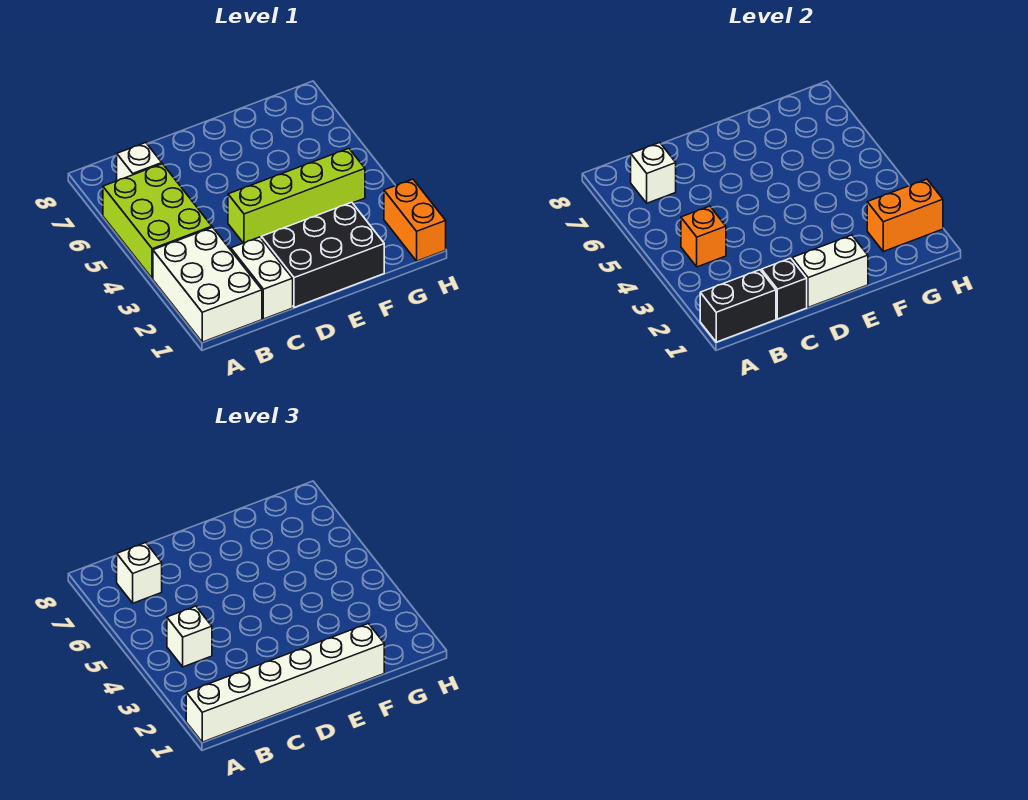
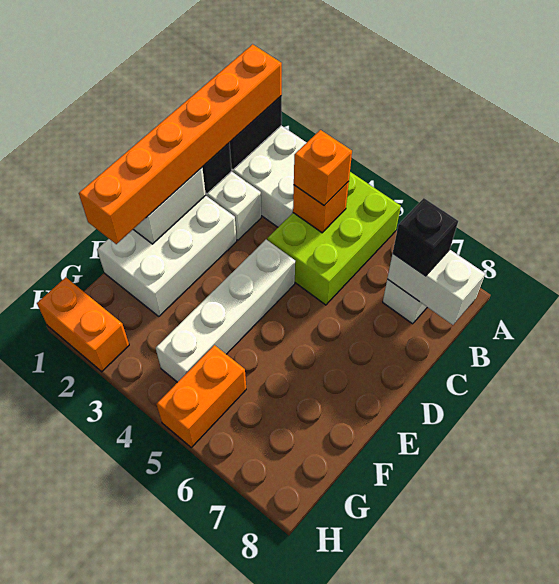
white brick A1:F1 level 3 -> orange brick A1:F1 level 3
lime brick A4:B6 level 1 -> lime brick A4:C5 level 1
white brick B4 level 3 -> orange brick B4 level 3
white brick B7 level 2 -> white brick B7:B8 level 2
white brick B7 level 3 -> black brick B7 level 3
black brick D1:F2 level 1 -> white brick D1:F2 level 1
lime brick D4:G4 level 1 -> white brick D4:G4 level 1
orange brick G2:H2 level 2 -> orange brick G5:H5 level 1

